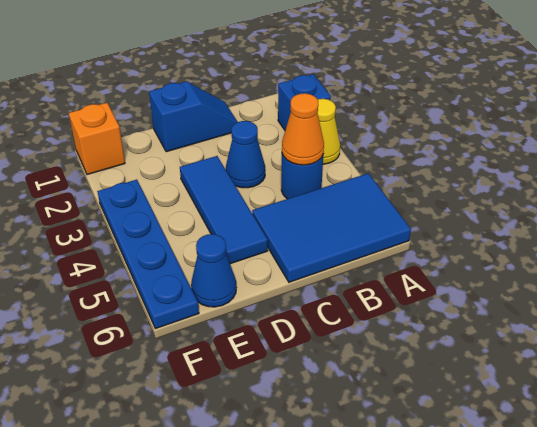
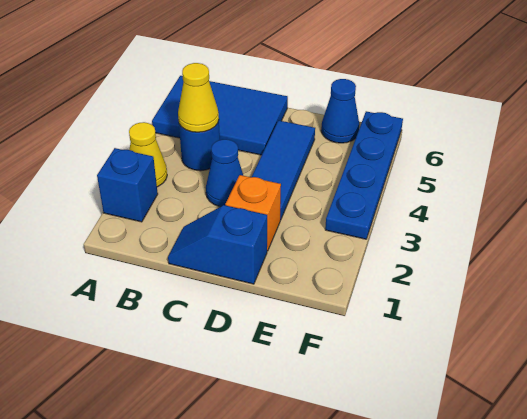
orange cone B4 level 2 -> yellow cone B4 level 2
orange brick F1 level 1 -> orange brick D2 level 1

